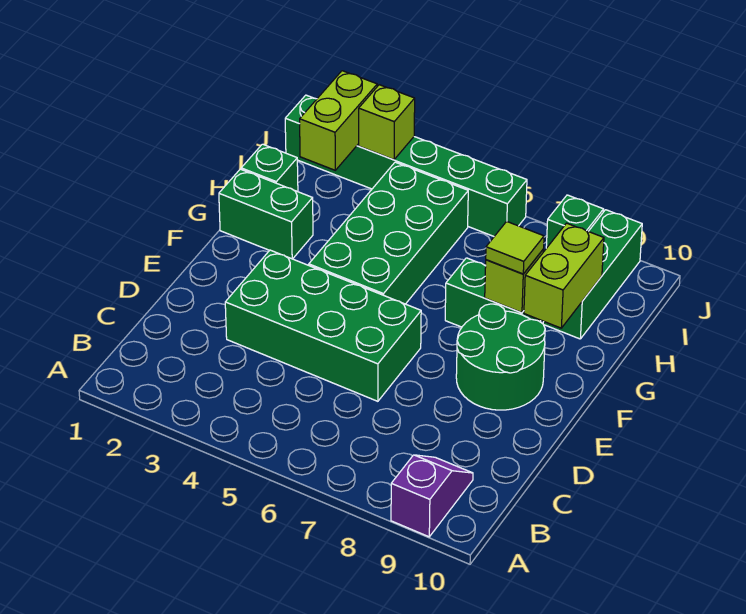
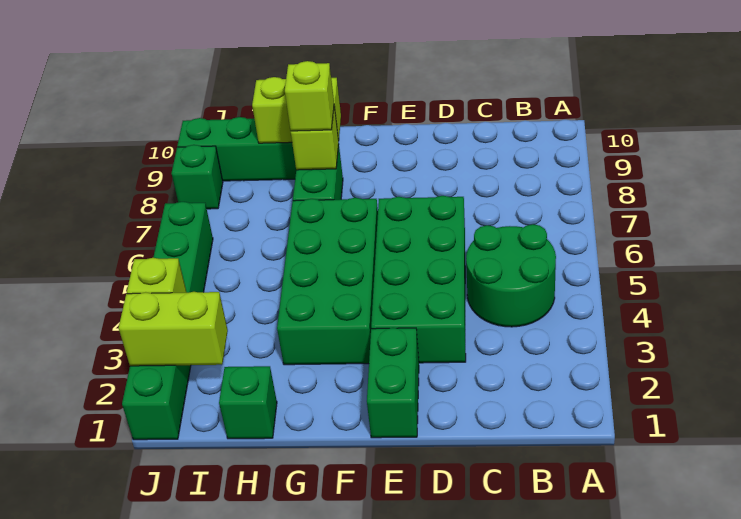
purple slope A9:B9 level 1 top A -> none
green round brick E8:F9 level 1 -> green round brick B4:C5 level 1
green brick F4:I5 level 1 -> green brick F3:G6 level 1
green brick G1:G2 level 1 -> green brick E1:E2 level 1
lime tile G8 level 3 -> lime brick G8 level 3

